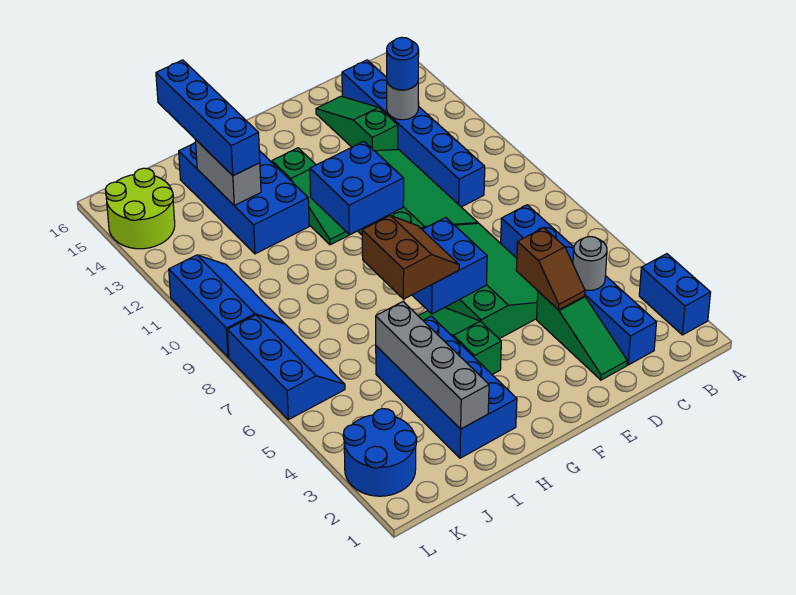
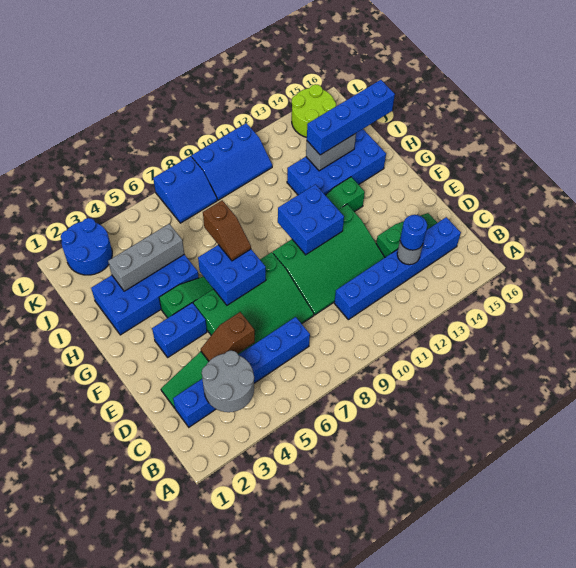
blue brick A2:A3 level 1 -> blue brick F3:F4 level 1
grey round brick C4 level 2 -> grey round brick B3:C4 level 2
brown slope G6:H7 level 3 top H -> brown slope G7:H7 level 3 top H
grey brick I2:I5 level 2 -> grey brick I3:I5 level 2
blue slope K6:L8 level 1 top L -> blue slope K7:L8 level 1 top L

